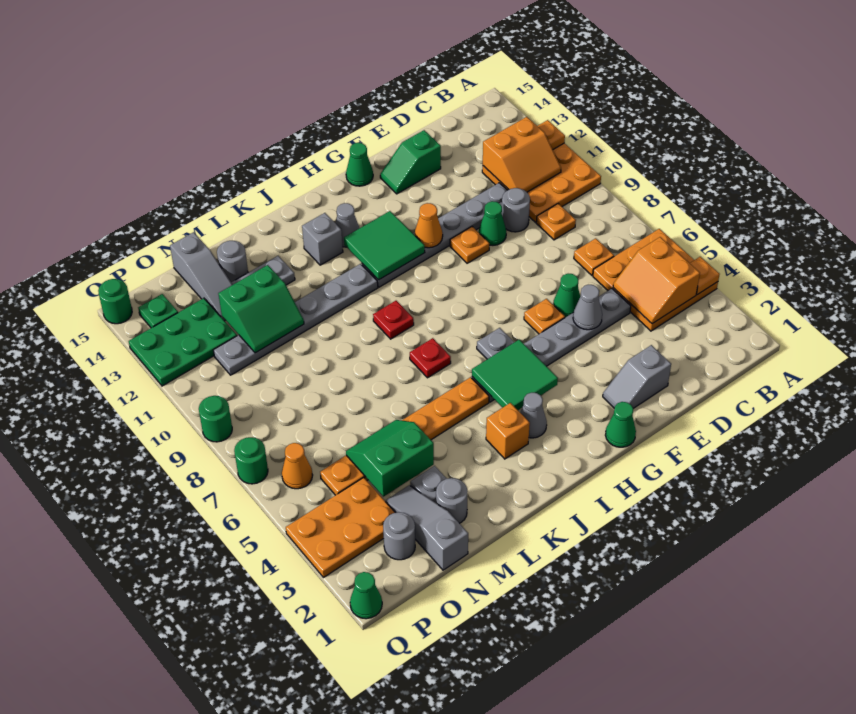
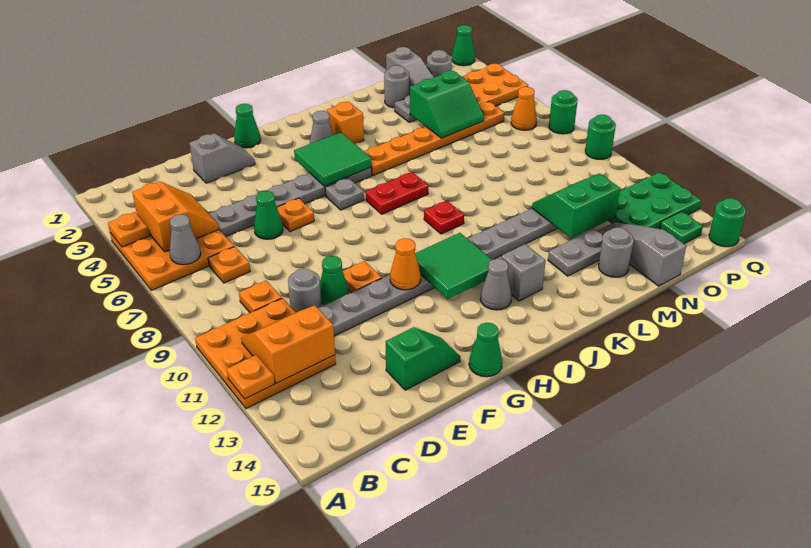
grey cone E5 level 2 -> grey cone B6 level 2
red plate J7 level 1 -> red plate I7:J7 level 1

